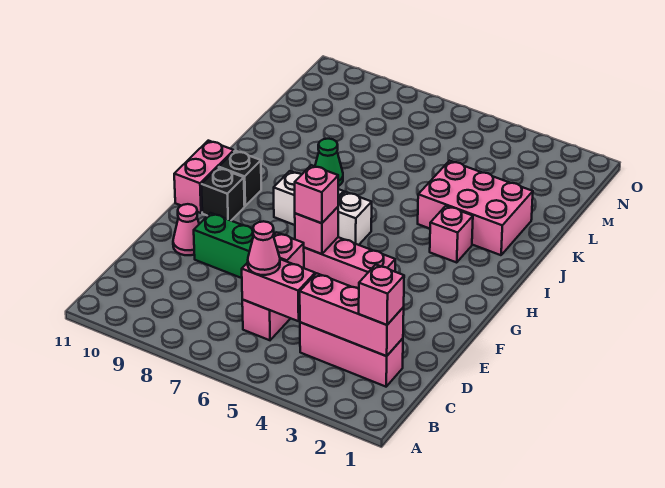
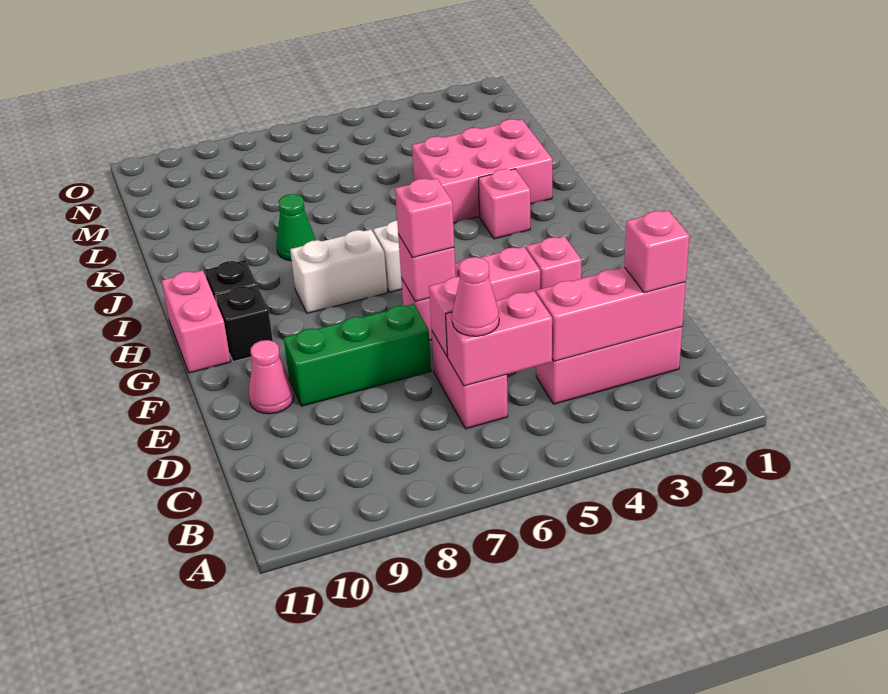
none -> pink brick F3 level 1

